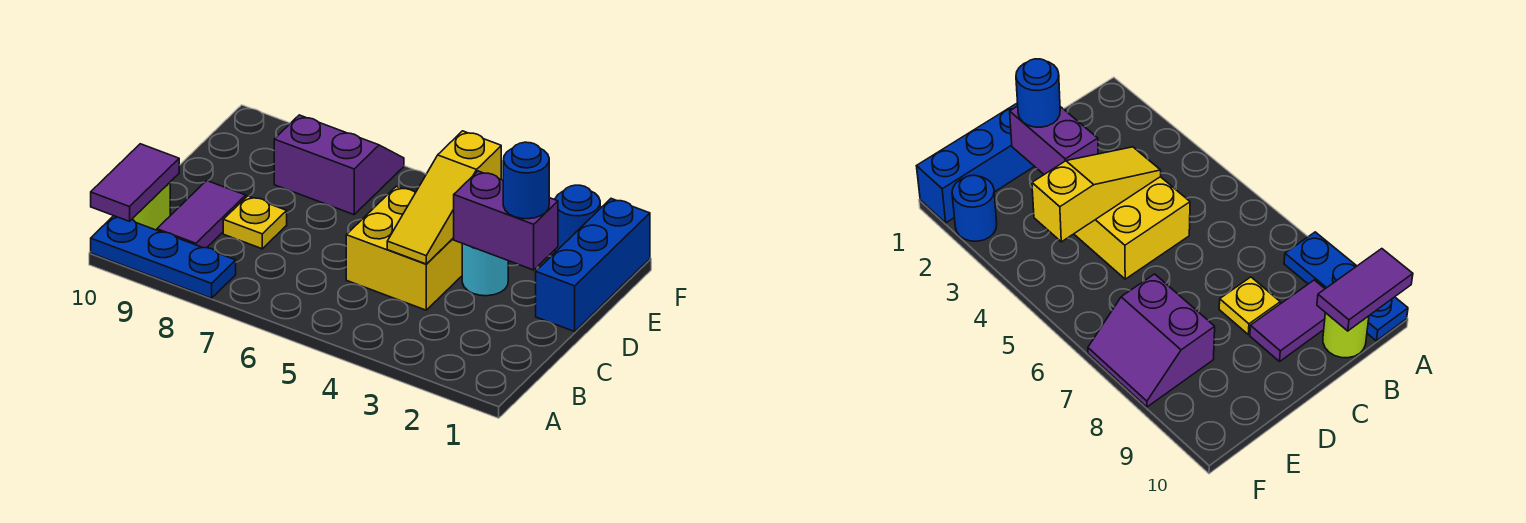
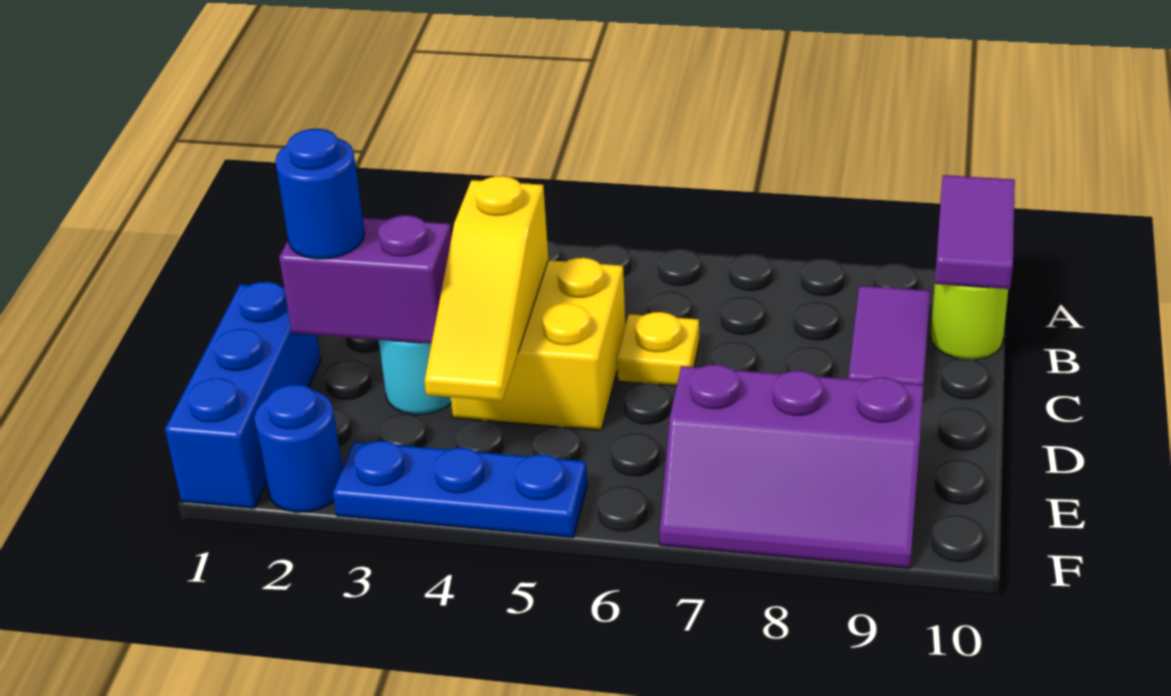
blue plate A8:A10 level 1 -> blue plate F3:F5 level 1
yellow slope C4:E4 level 2 top E -> yellow slope C4:E4 level 2 top C
yellow plate C8 level 1 -> yellow plate C6 level 1
purple slope E7:F8 level 1 top E -> purple slope E7:F9 level 1 top E

